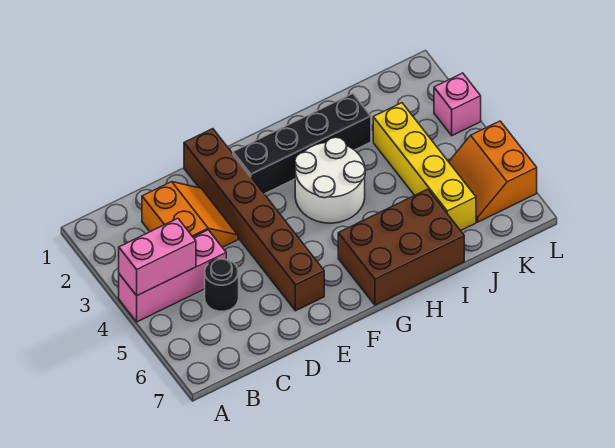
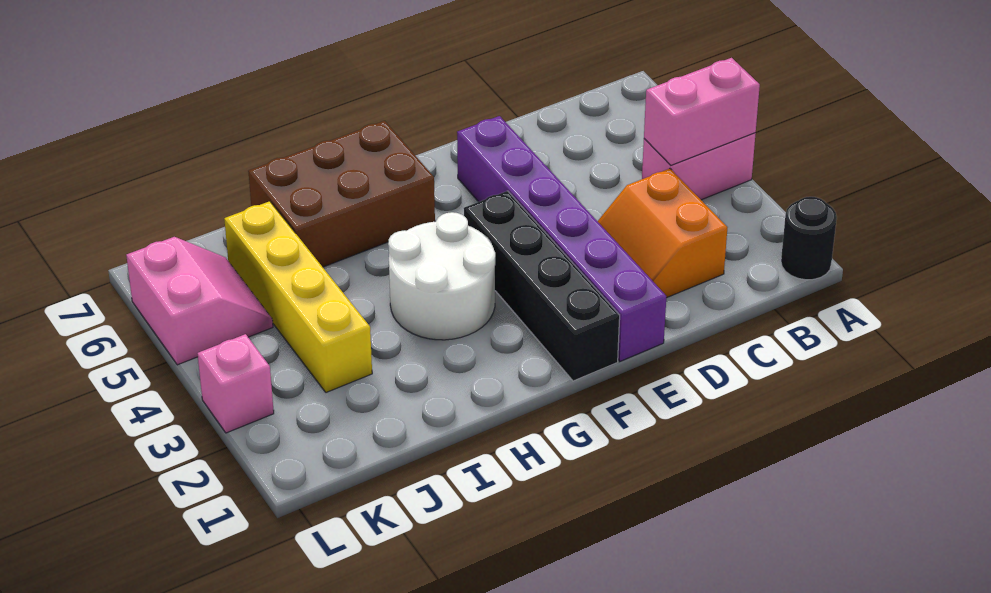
pink brick A4:C4 level 1 -> pink brick A4:B4 level 1
black round brick C5 level 1 -> black round brick A1 level 1
brown brick E1:E6 level 1 -> purple brick E1:E6 level 1
black brick F2:I2 level 1 -> black brick F1:F4 level 1
orange slope K5:L6 level 1 top L -> pink slope K5:L6 level 1 top L

